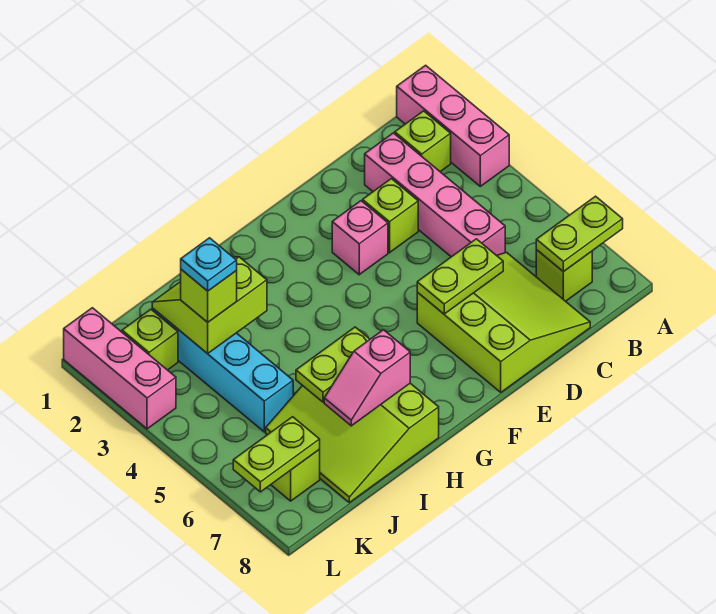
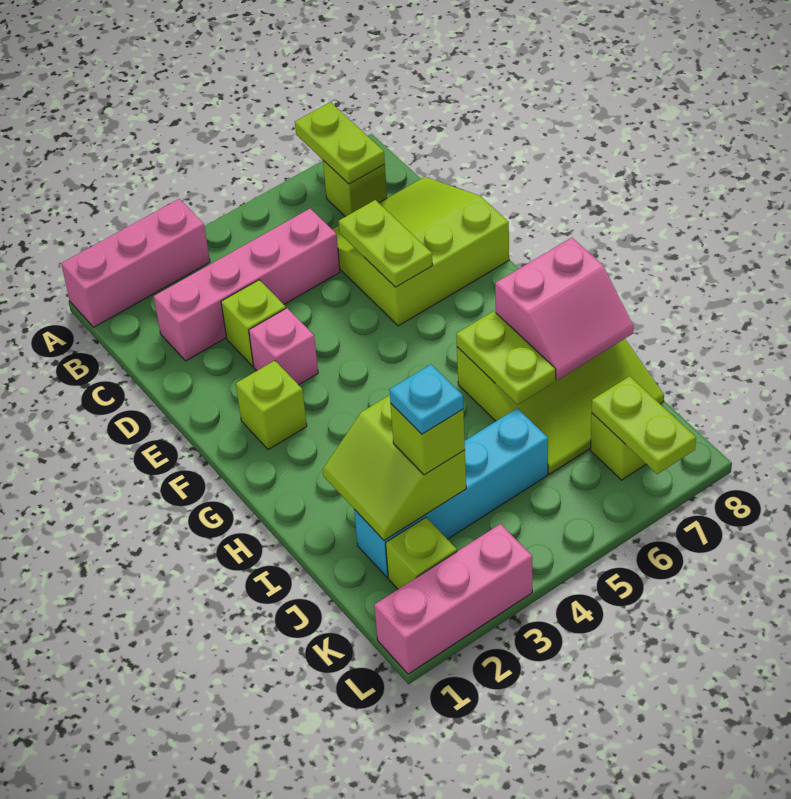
lime brick B2 level 1 -> lime brick F2 level 1
pink slope H7:I7 level 2 top H -> pink slope H7:I8 level 2 top H

